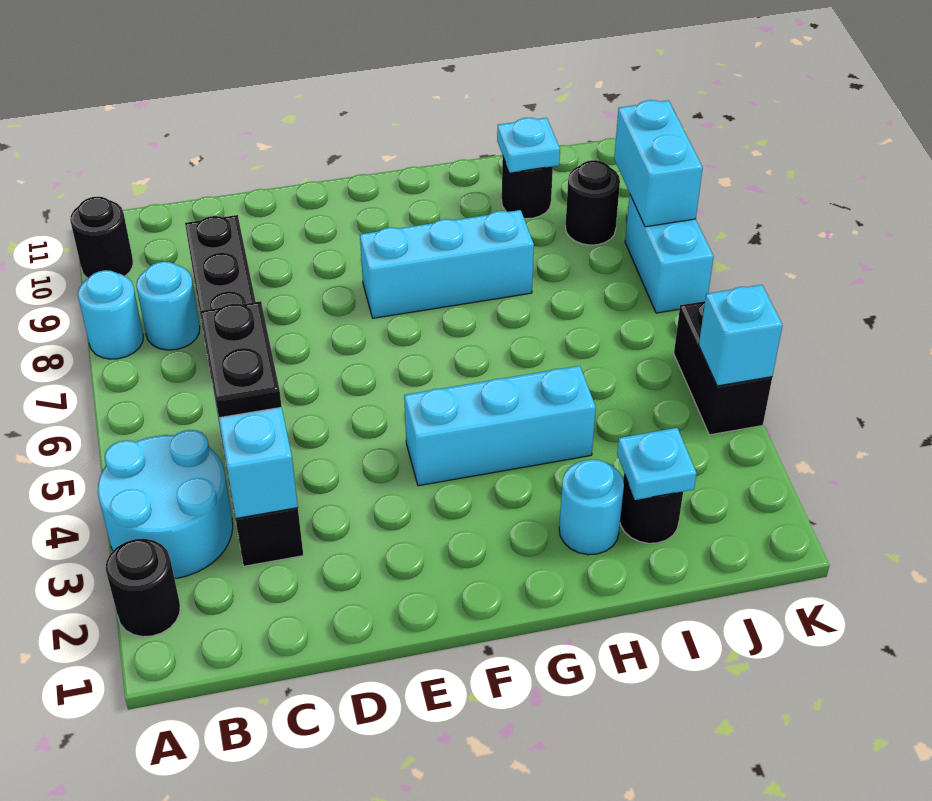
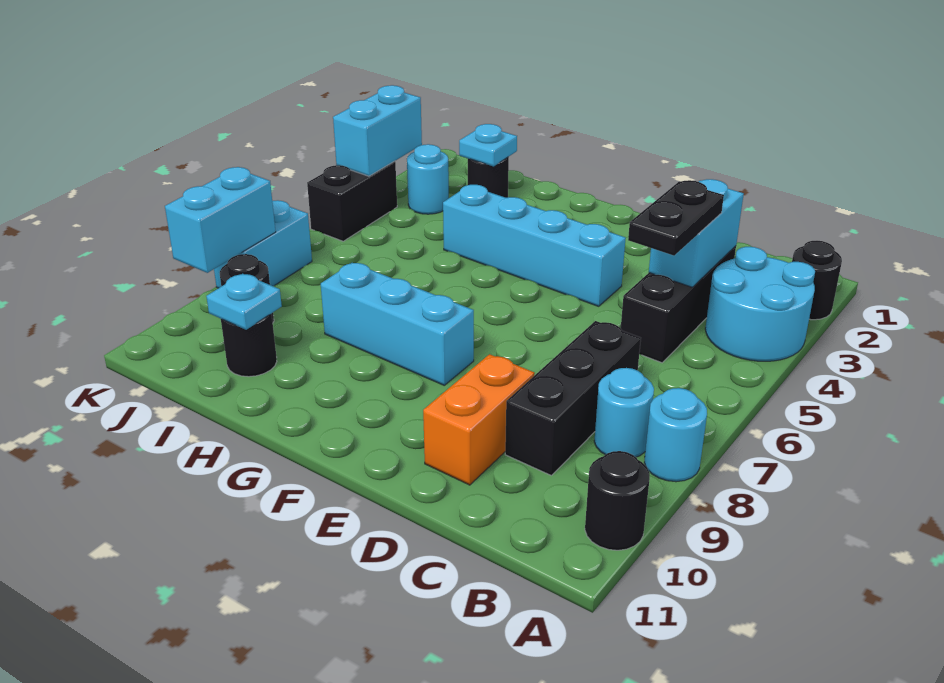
none -> orange brick D9:D10 level 1
cyan brick F4:H4 level 1 -> cyan brick E4:H4 level 1
cyan round brick H2 level 1 -> cyan round brick J3 level 1
cyan brick K4 level 2 -> cyan brick K3:K4 level 2

